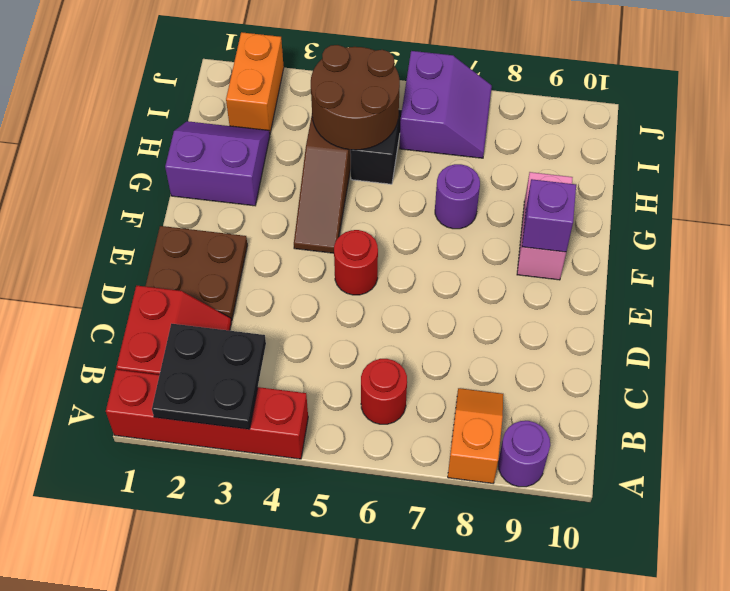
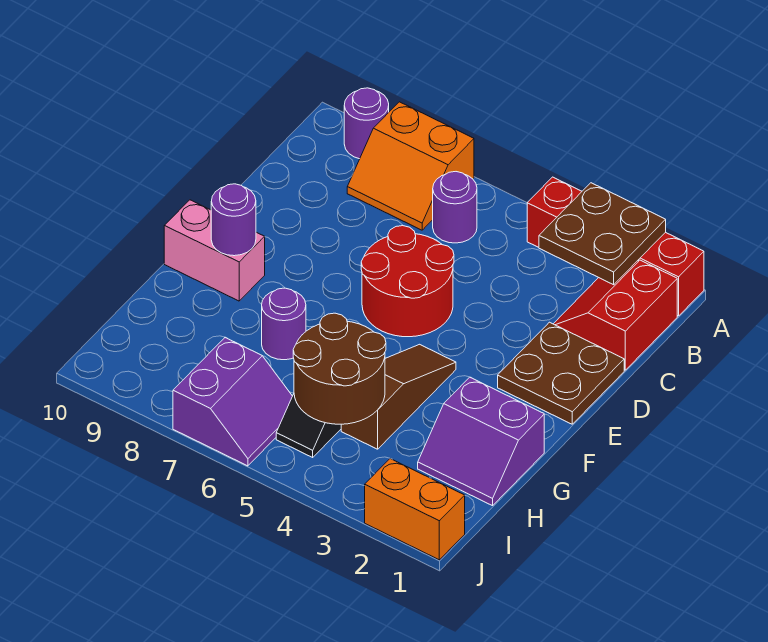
black plate A2:B3 level 2 -> brown plate A2:B3 level 2
orange slope A8:B8 level 1 top A -> orange slope A7:B8 level 1 top A
red round brick B6 level 1 -> purple round brick B6 level 1
red round brick E5 level 1 -> red round brick D5:E6 level 1
pink brick F9:G9 level 1 -> pink brick F9:F10 level 1
purple brick F9 level 2 -> purple round brick F9 level 2
orange brick I2:J2 level 1 -> orange brick J1:J2 level 1
purple slope I6:J7 level 1 top 6 -> purple slope I6:J7 level 1 top 7

